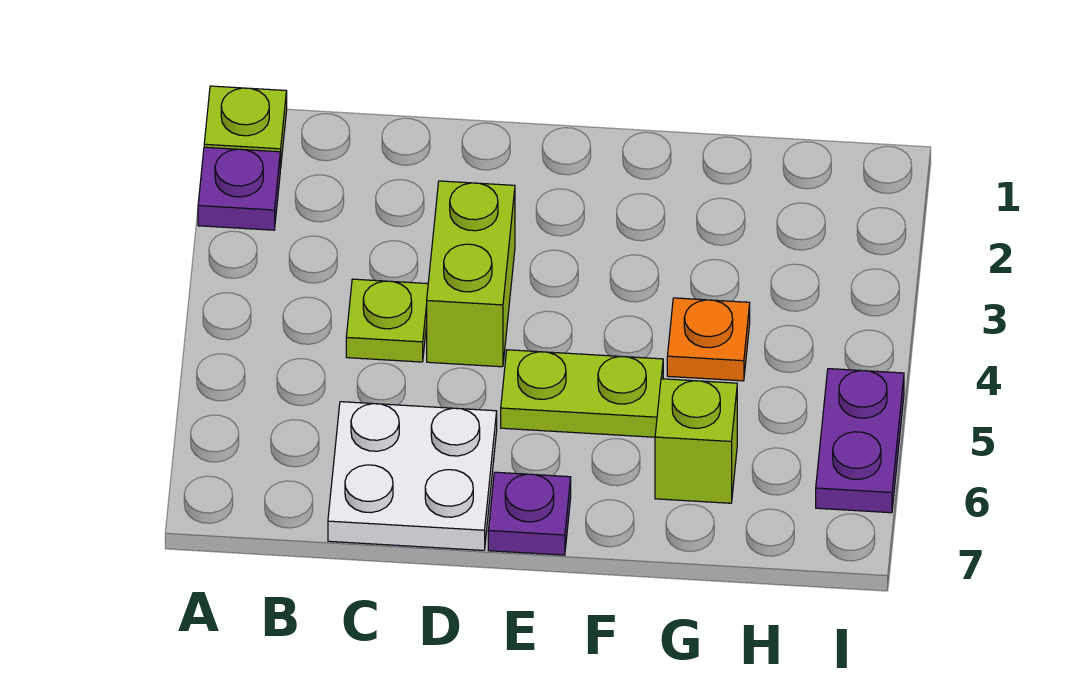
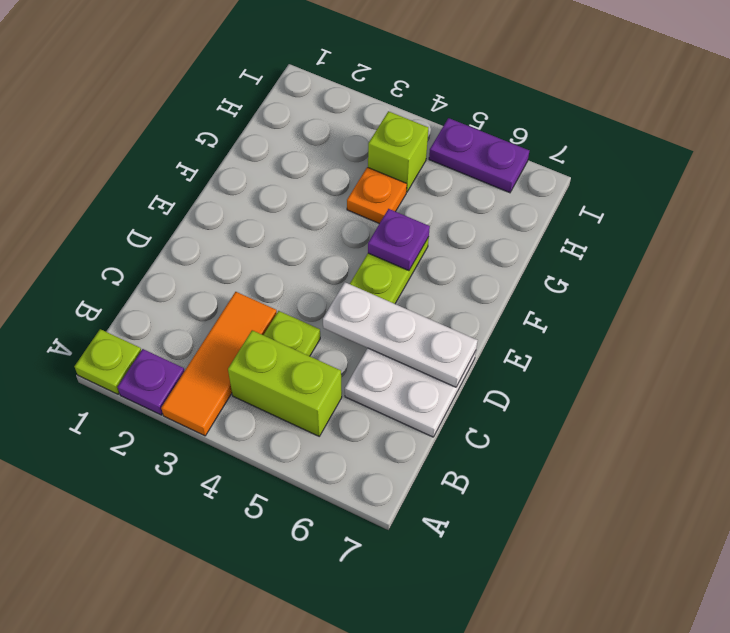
none -> orange tile A3:C3 level 1
lime brick D3:D4 level 1 -> lime brick B4:B5 level 1
none -> white plate D5:D7 level 2
purple plate E7 level 1 -> purple plate F5 level 2
lime brick G6 level 1 -> lime brick H4 level 1

